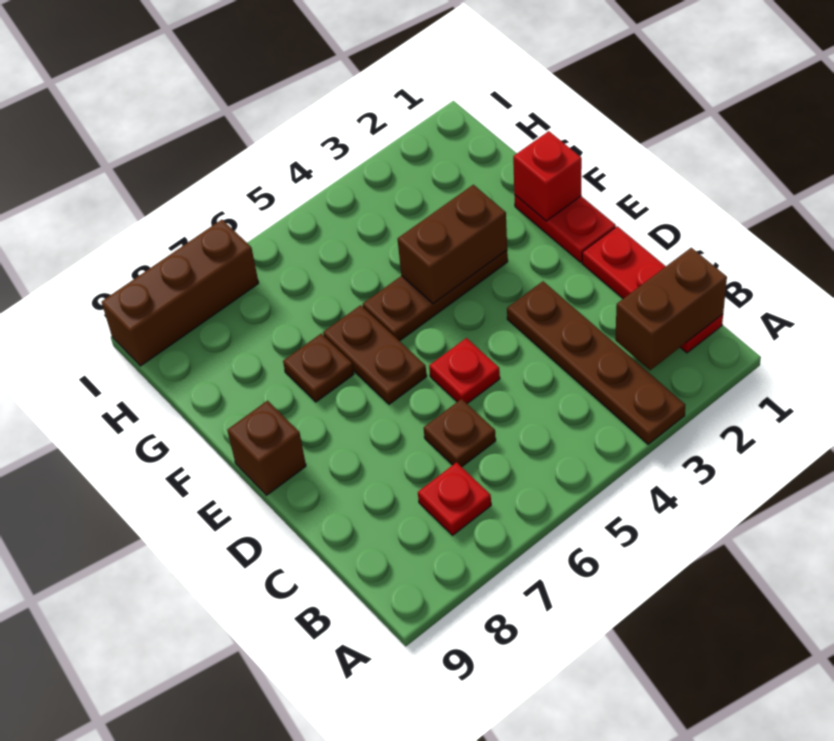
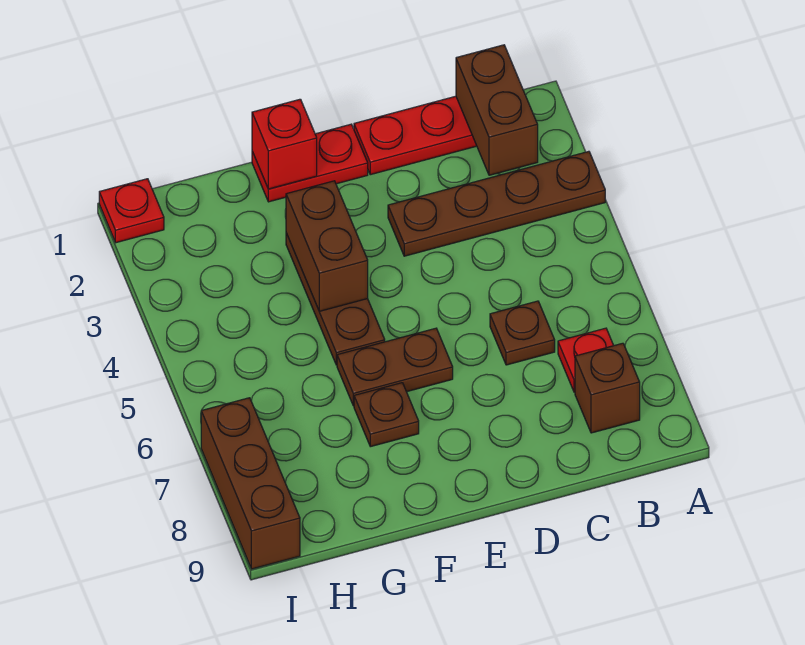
red plate D5 level 1 -> red plate I1 level 1
brown brick E9 level 1 -> brown brick B8 level 1

